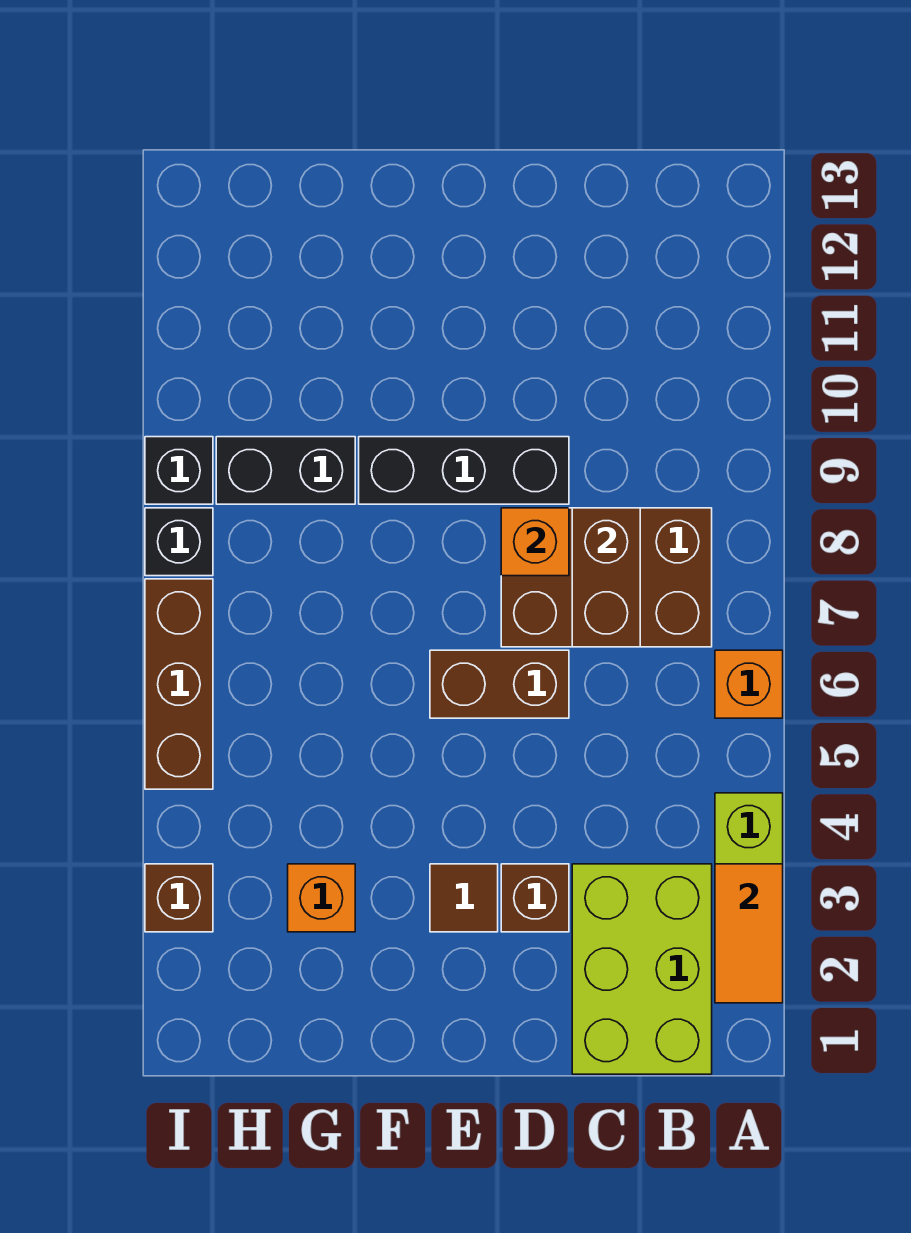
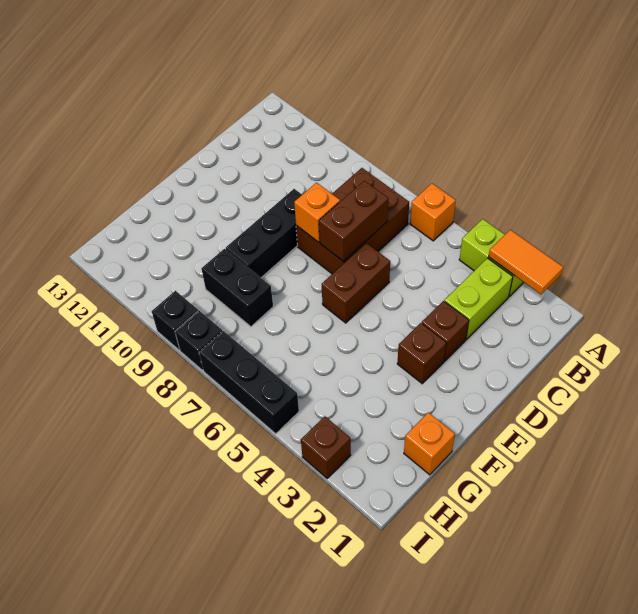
lime brick B1:C3 level 1 -> lime brick B3:C3 level 1
brown brick C7:C8 level 2 -> brown brick C7:D7 level 2
brown tile E3 level 1 -> brown brick E3 level 1
orange brick G3 level 1 -> orange brick G1 level 1
black brick G9:H9 level 1 -> black brick G8:G9 level 1
brown brick I5:I7 level 1 -> black brick I5:I7 level 1

